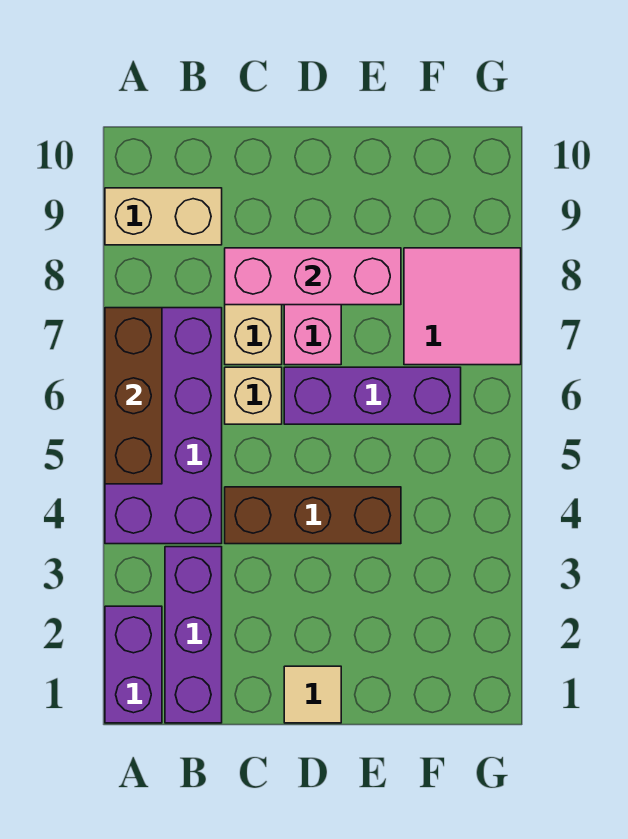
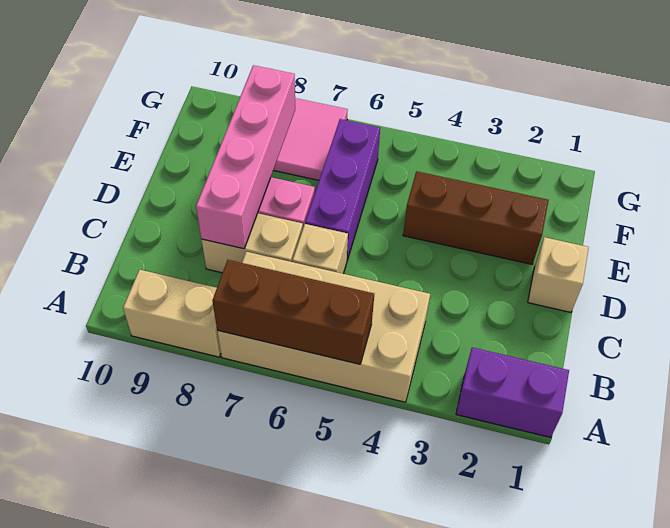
purple brick A4:B7 level 1 -> tan brick A4:B7 level 1
tan brick A9:B9 level 1 -> tan brick A8:A9 level 1
purple brick B1:B3 level 1 -> none
brown brick C4:E4 level 1 -> brown brick E2:E4 level 1
pink brick C8:E8 level 2 -> pink brick C8:F8 level 2
tan tile D1 level 1 -> tan brick D1 level 1

